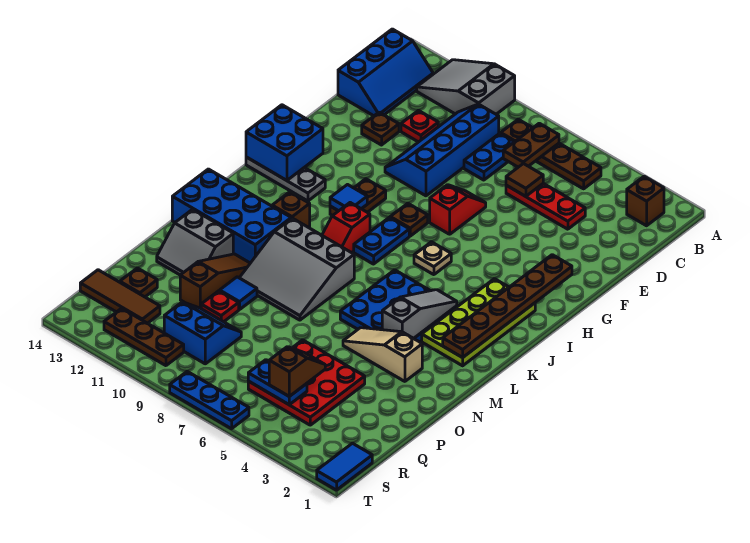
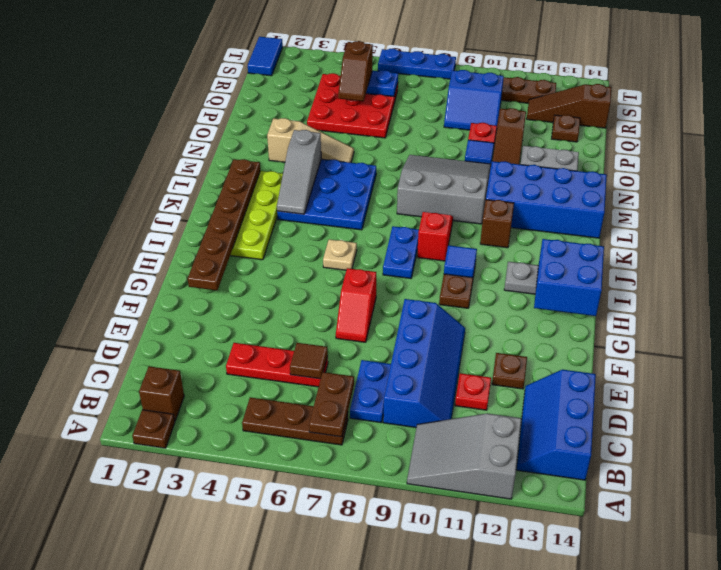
grey slope A10:B12 level 1 top 10 -> grey slope A10:B12 level 1 top 12
brown plate B5:B8 level 1 -> brown plate B5:B7 level 1
brown plate H8 level 1 -> brown plate A2 level 1
brown tile R12:R14 level 1 -> brown slope R12:R14 level 1 top 14

